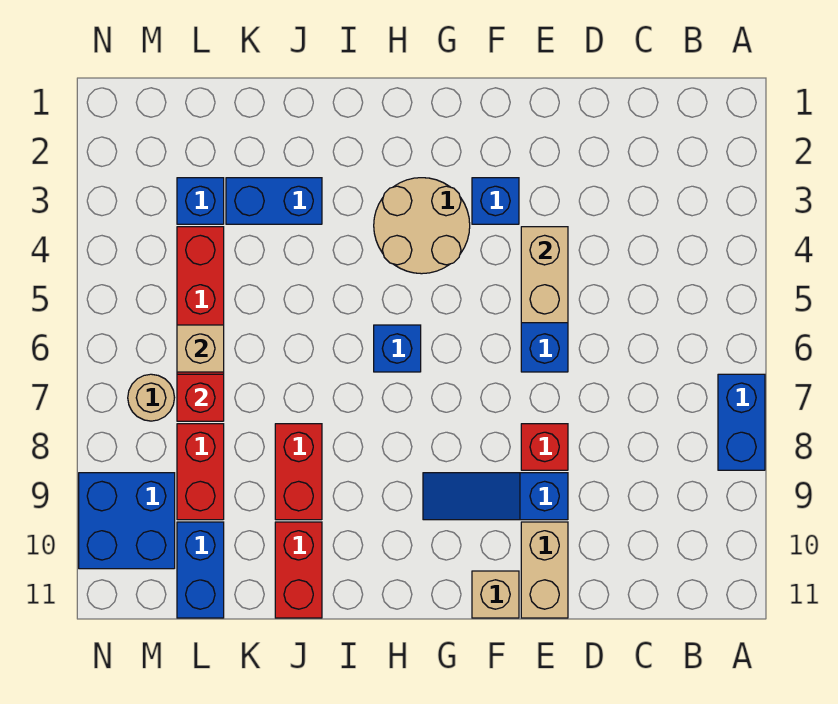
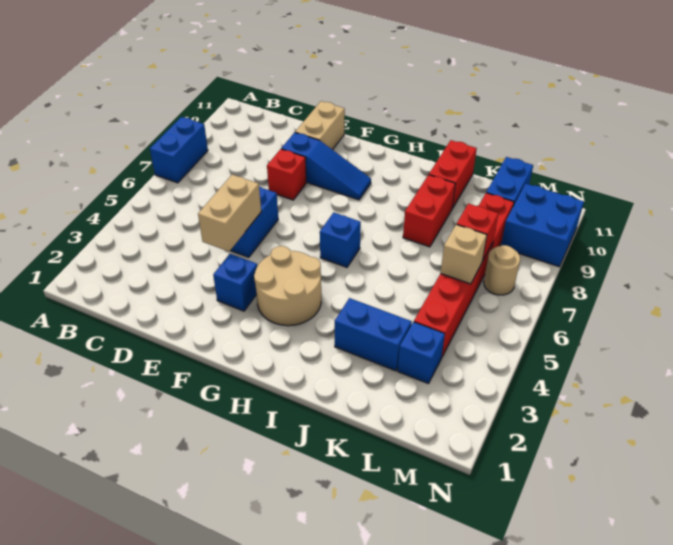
tan brick F11 level 1 -> none

